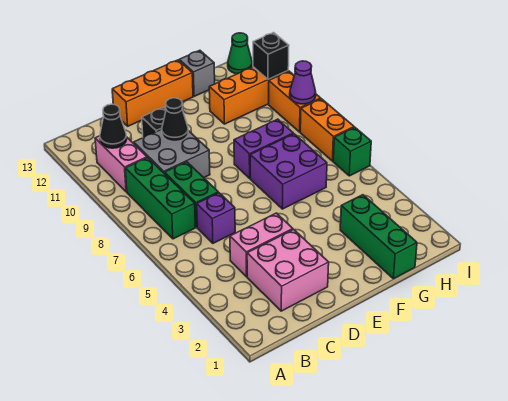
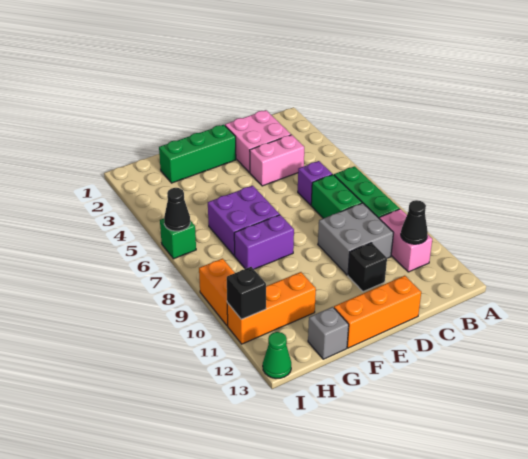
black cone D10 level 2 -> black cone I6 level 2
green brick G1:G3 level 1 -> green brick E2:G2 level 1
orange brick I7:I8 level 1 -> none
purple cone I9 level 2 -> none

